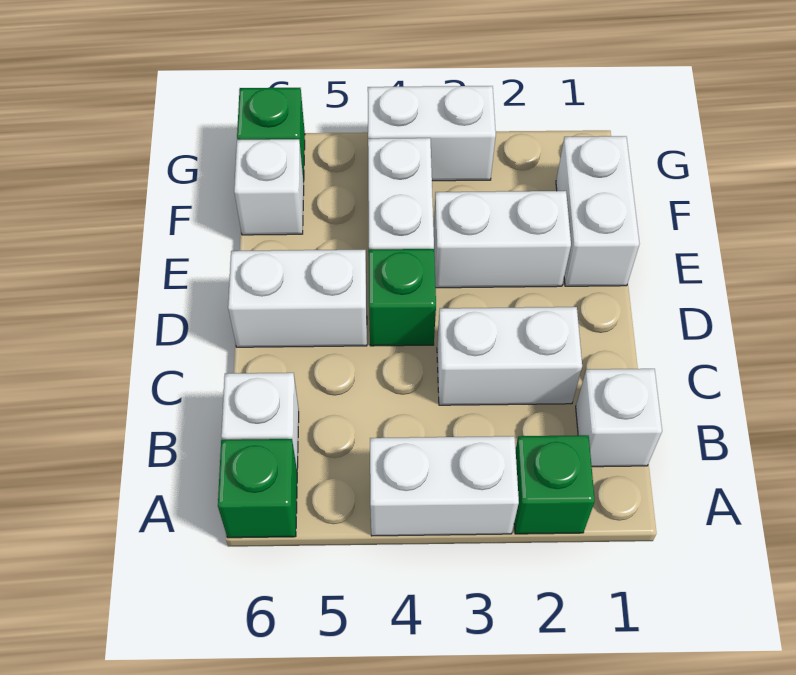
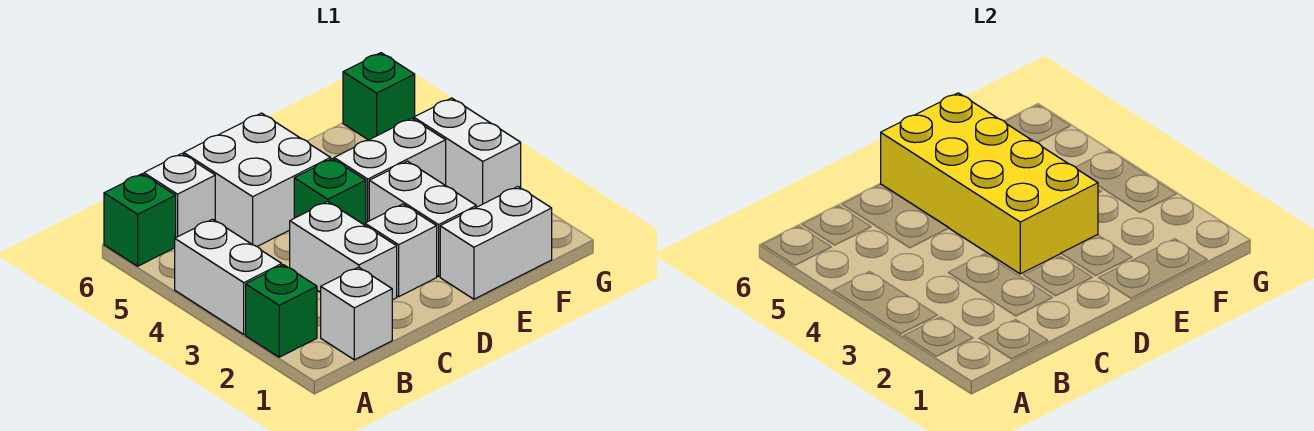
none -> yellow brick D3:E6 level 2
white brick D5:D6 level 1 -> white brick C5:D6 level 1
white brick F6 level 1 -> white brick D2 level 1

